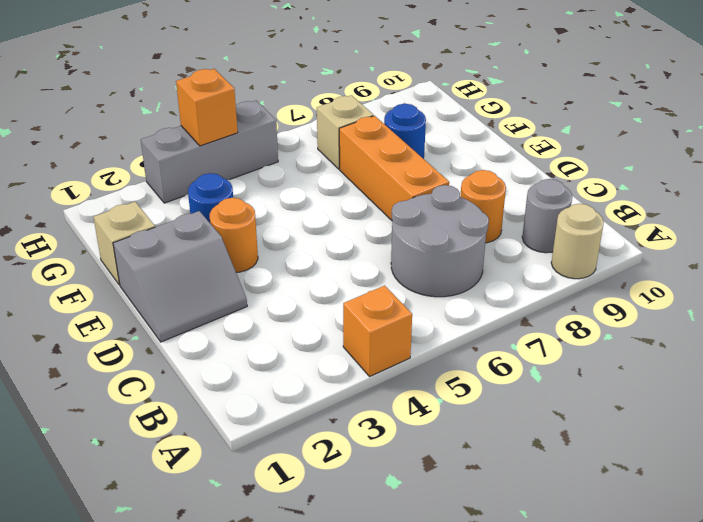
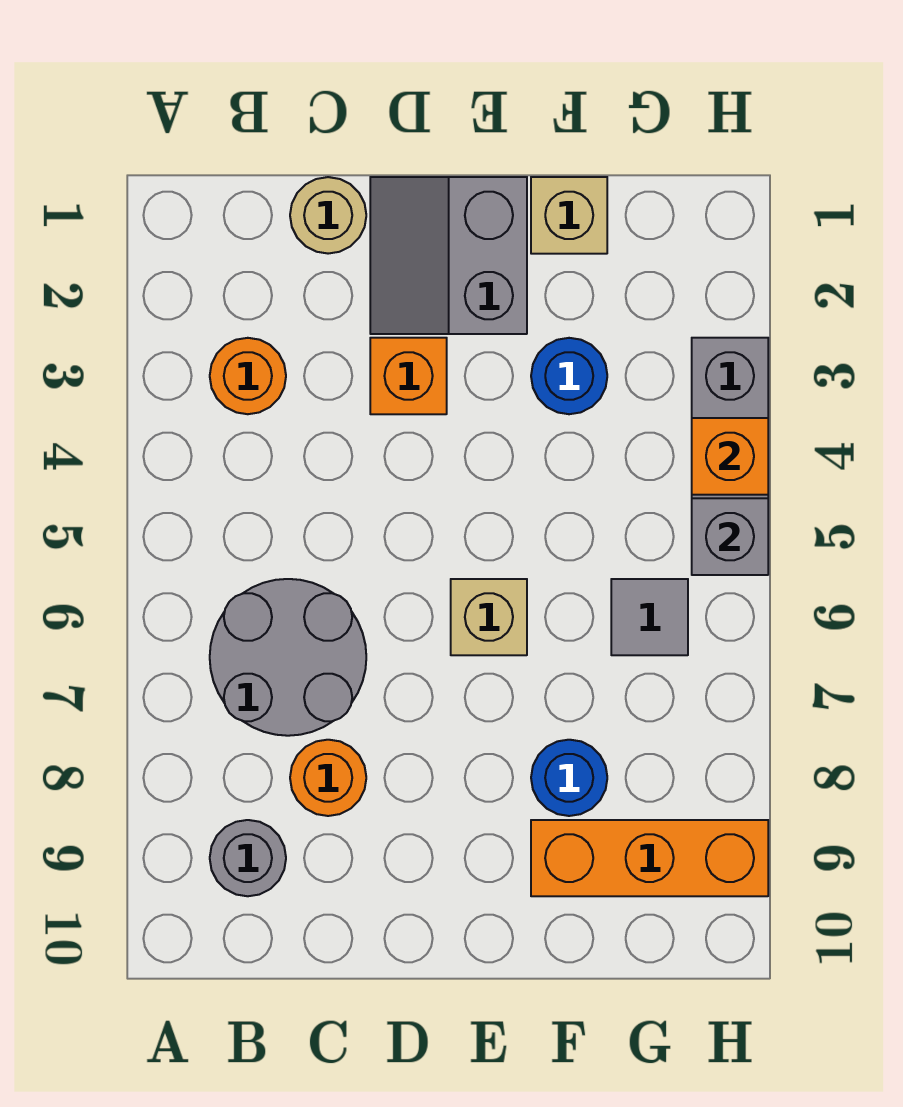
orange brick A4 level 1 -> orange brick D3 level 1
tan round brick A9 level 1 -> tan round brick C1 level 1
orange brick D7:F7 level 1 -> orange brick F9:H9 level 1
orange round brick E3 level 1 -> orange round brick B3 level 1
none -> grey tile G6 level 1
tan brick G7 level 1 -> tan brick E6 level 1
none -> grey brick H5 level 2

